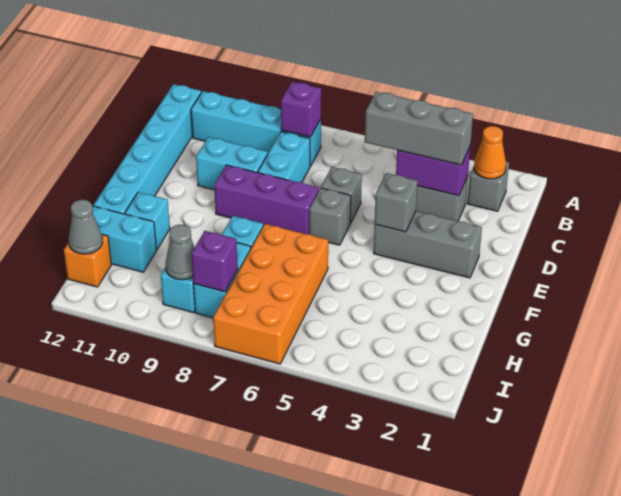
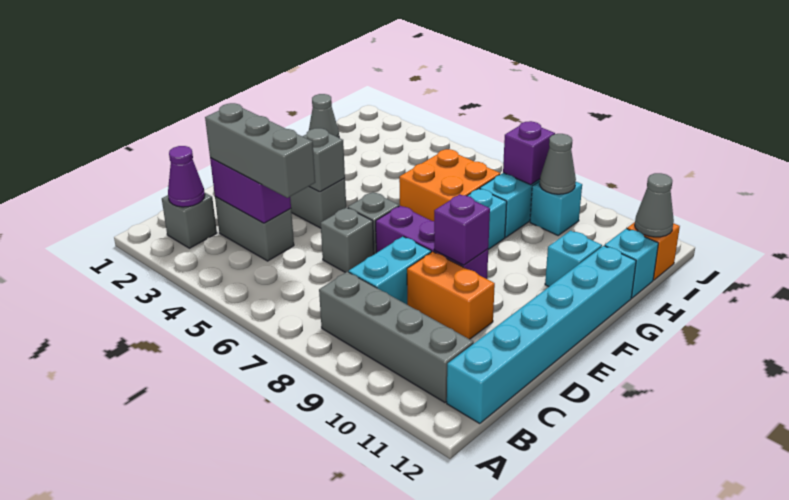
orange cone B2 level 2 -> purple cone B2 level 2
cyan brick B8:B11 level 1 -> grey brick B8:B11 level 1
purple brick B8 level 2 -> purple brick E9 level 2
cyan brick D9:D10 level 1 -> orange brick D9:D10 level 1
orange brick G6:J7 level 1 -> orange brick G6:H7 level 1
none -> grey cone H1 level 1
cyan brick H11:H12 level 1 -> cyan brick H12 level 1

